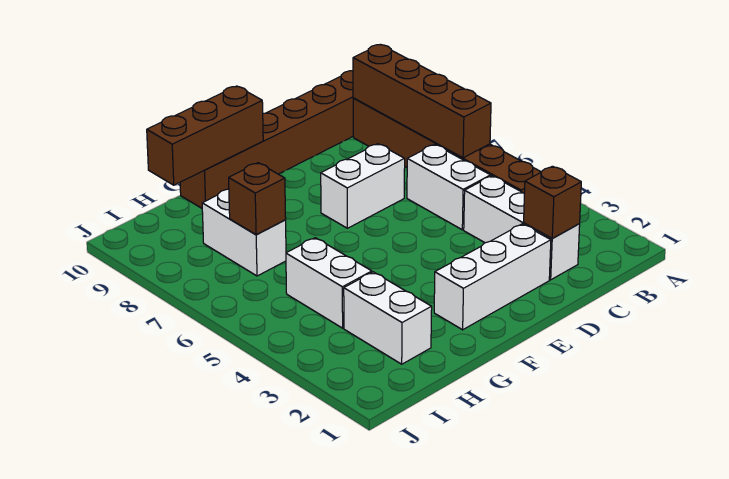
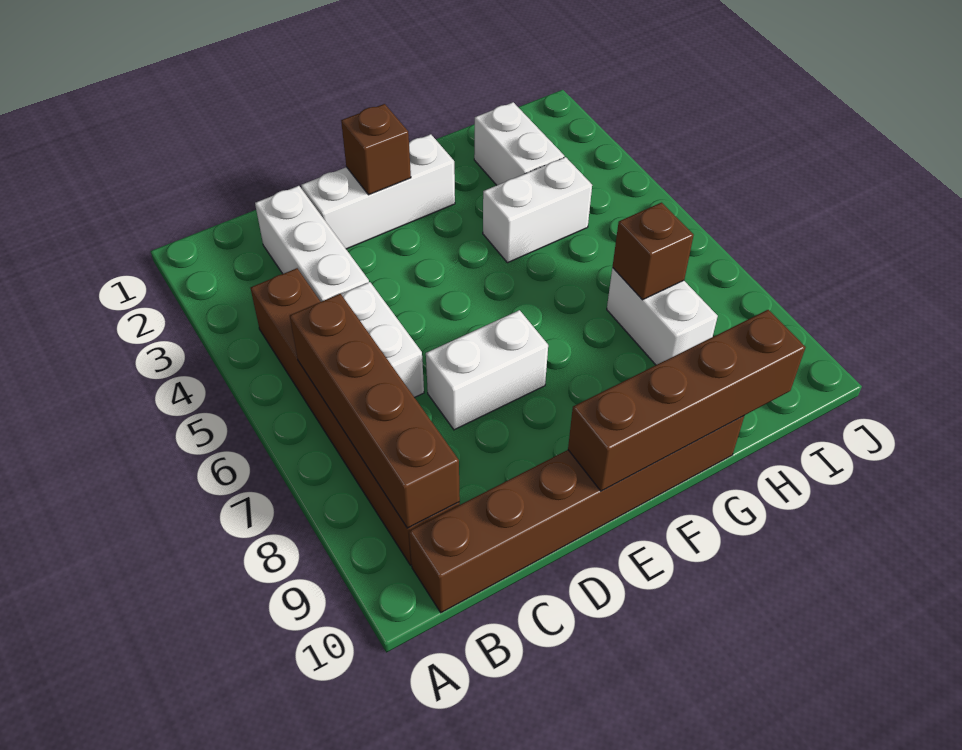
brown brick C2 level 2 -> brown brick E2 level 2
brown brick F10:H10 level 2 -> brown brick E10:H10 level 2
white brick H4:H5 level 1 -> white brick G4:H4 level 1

